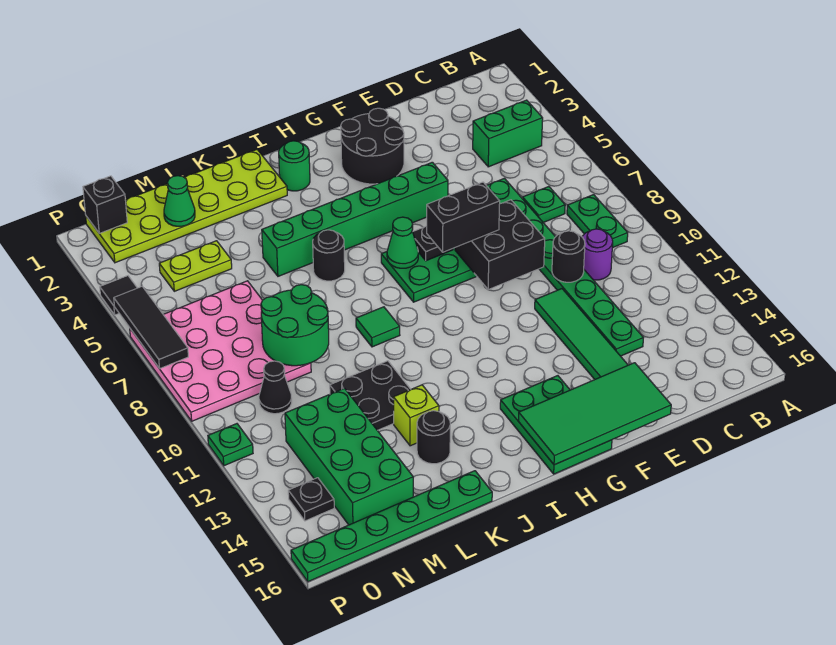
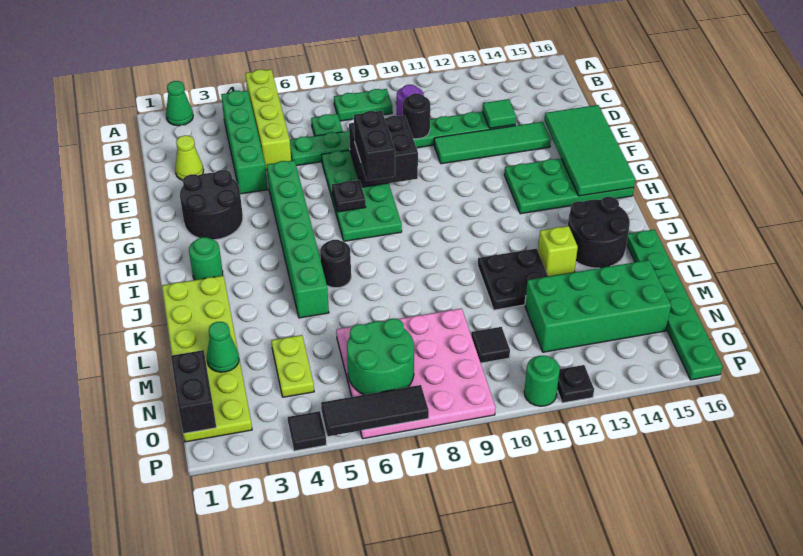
none -> lime brick A5:D5 level 1
green brick B4:C4 level 1 -> green brick B4:E4 level 1
none -> lime cone D2 level 1
green plate G14:H16 level 1 -> green plate G13:H16 level 1
green cone H7 level 2 -> green cone A2 level 1
green tile J9 level 1 -> green tile D13 level 2
black round brick K14 level 1 -> black round brick J14:K15 level 1
green round brick L8:M9 level 2 -> green round brick N6:O7 level 2
black cone N10 level 1 -> black tile N10 level 1
black brick O1 level 2 -> black brick N1:O1 level 2
black plate O14 level 1 -> black plate P12 level 1
green plate P11 level 1 -> green round brick P11 level 1

